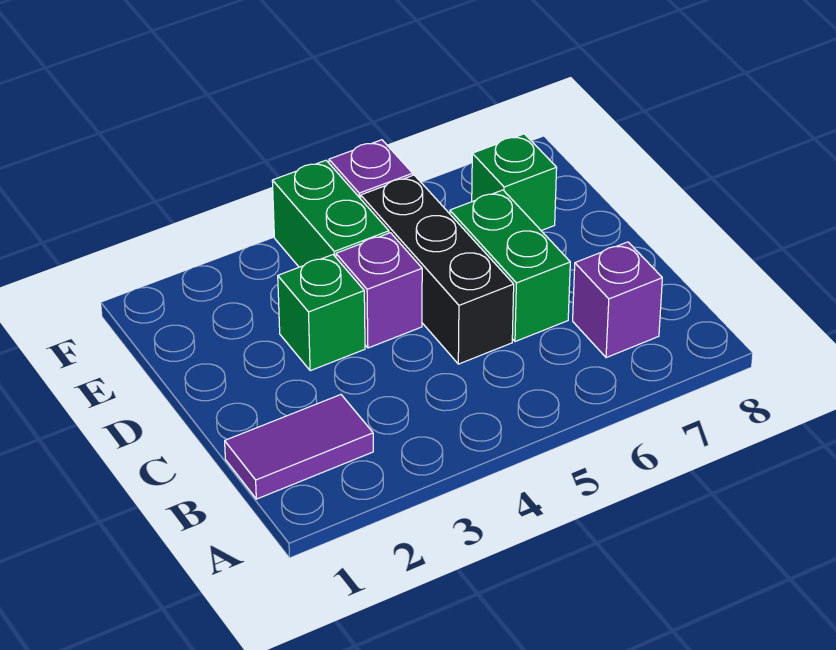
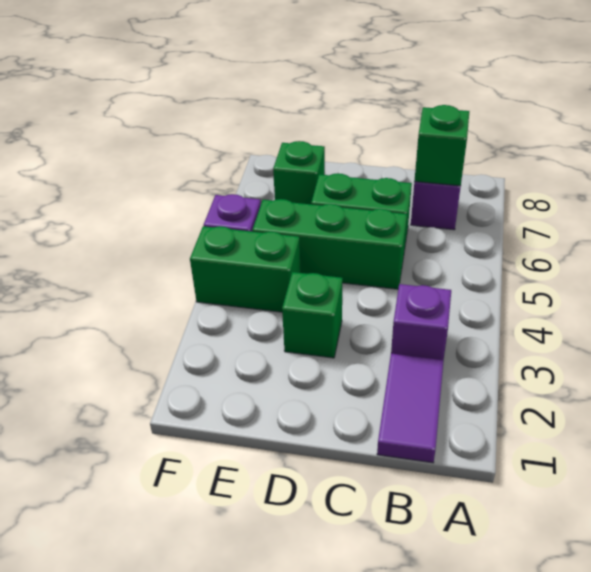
none -> green brick B7 level 2
black brick C5:E5 level 1 -> green brick C5:E5 level 1
purple brick D4 level 1 -> purple brick B3 level 1

